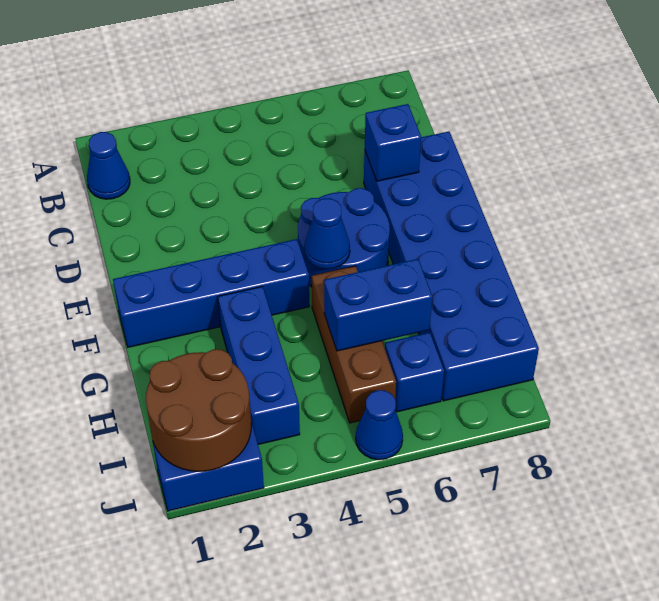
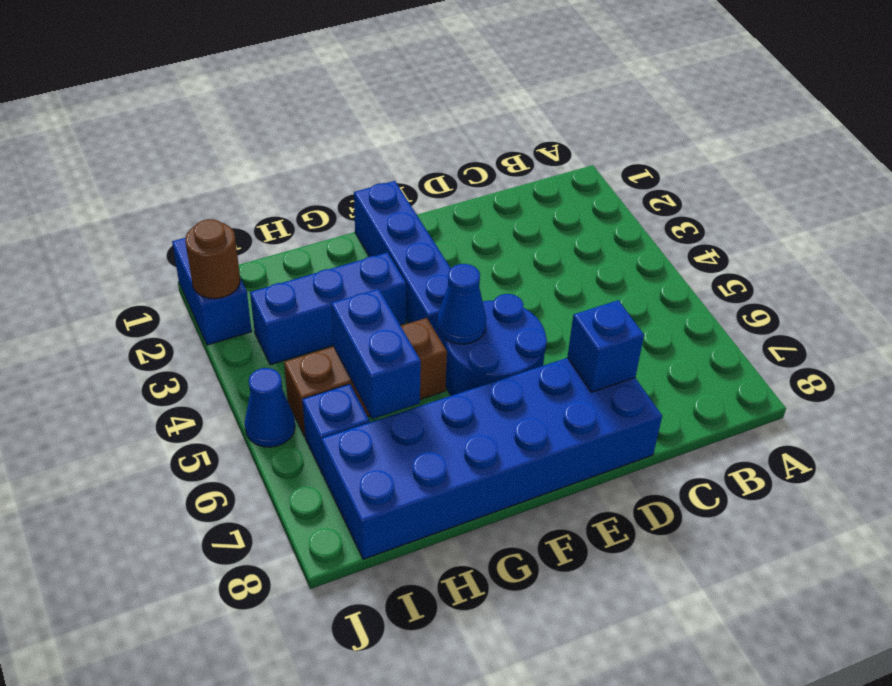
blue cone B1 level 1 -> none
brown round brick I1:J2 level 2 -> brown round brick J2 level 2

